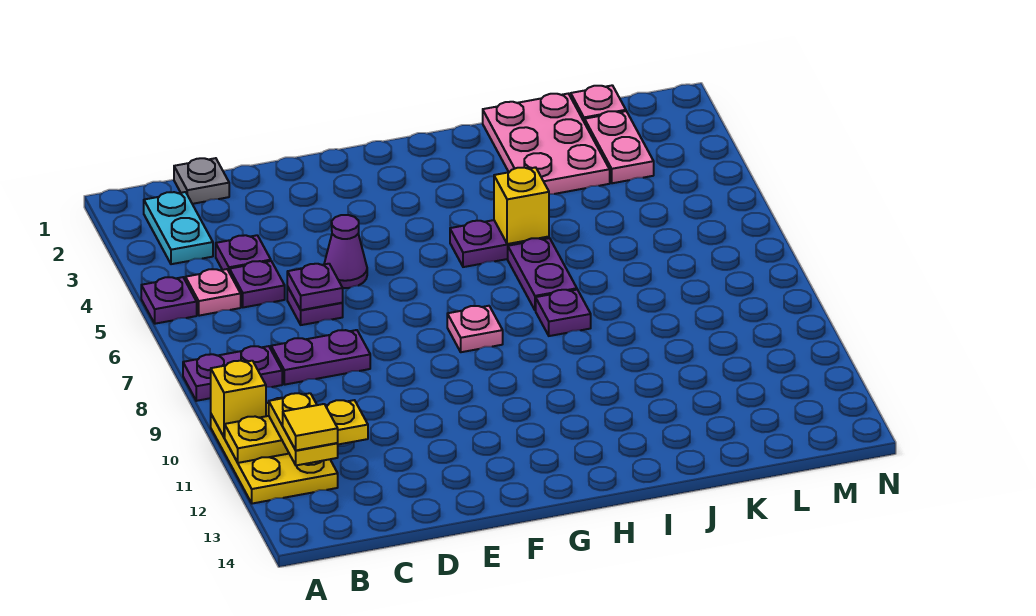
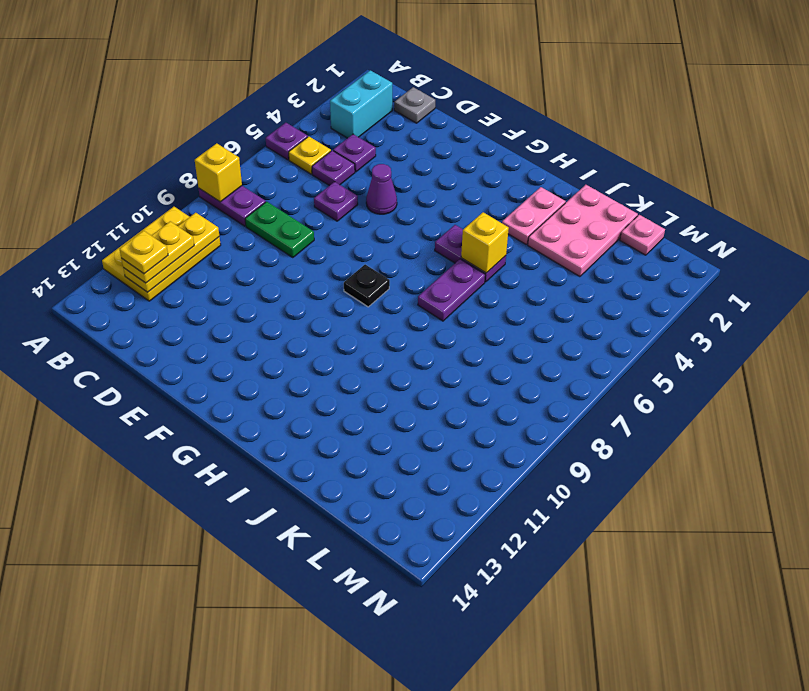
yellow brick A10 level 2 -> yellow brick A8 level 2
yellow plate A11:C11 level 2 -> yellow plate B10:B12 level 2
cyan plate B2:B3 level 1 -> cyan brick B2:B3 level 1
pink plate B5 level 1 -> yellow plate B5 level 1
yellow tile B12 level 4 -> yellow plate B12 level 4
purple plate C8:D8 level 1 -> green plate C8:D8 level 1
purple plate D6 level 2 -> none
pink plate G8 level 1 -> black plate G8 level 1
purple plate I8 level 1 -> none
pink plate L2:L3 level 1 -> pink plate I2:I3 level 1

